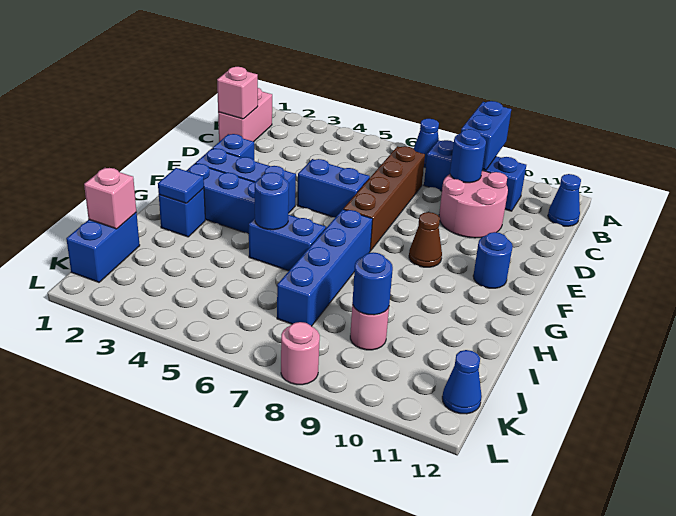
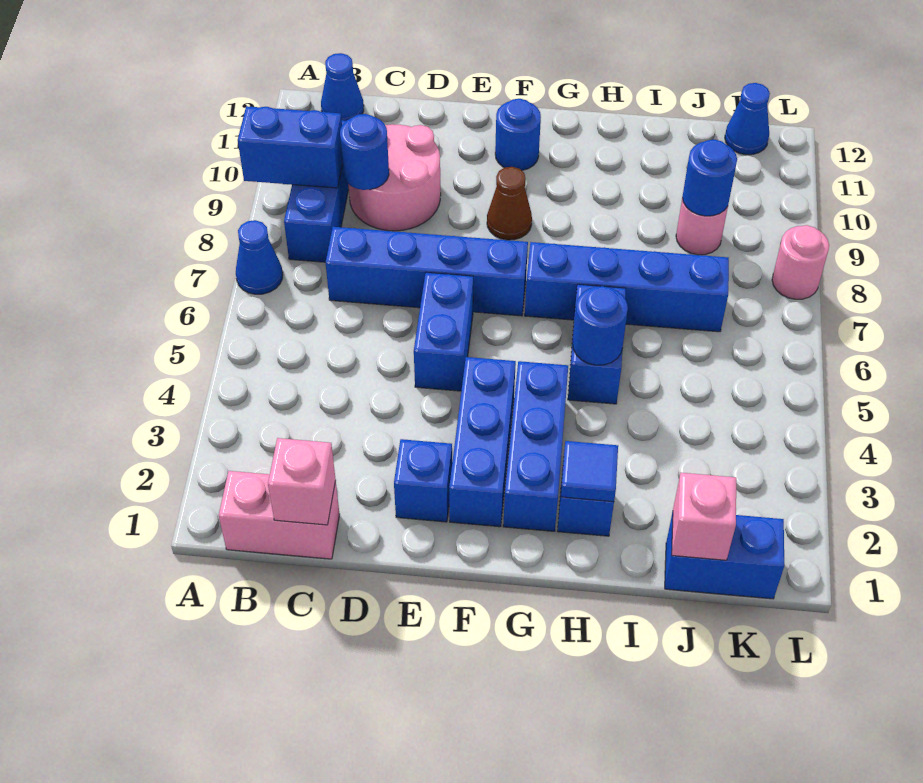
brown brick C7:F7 level 1 -> blue brick C7:F7 level 1

